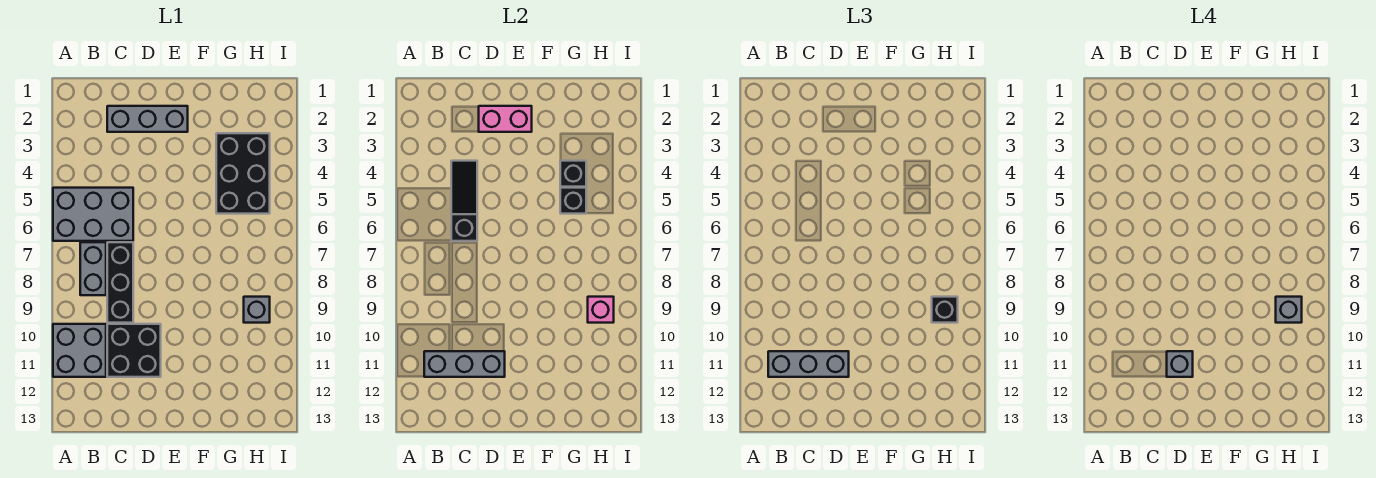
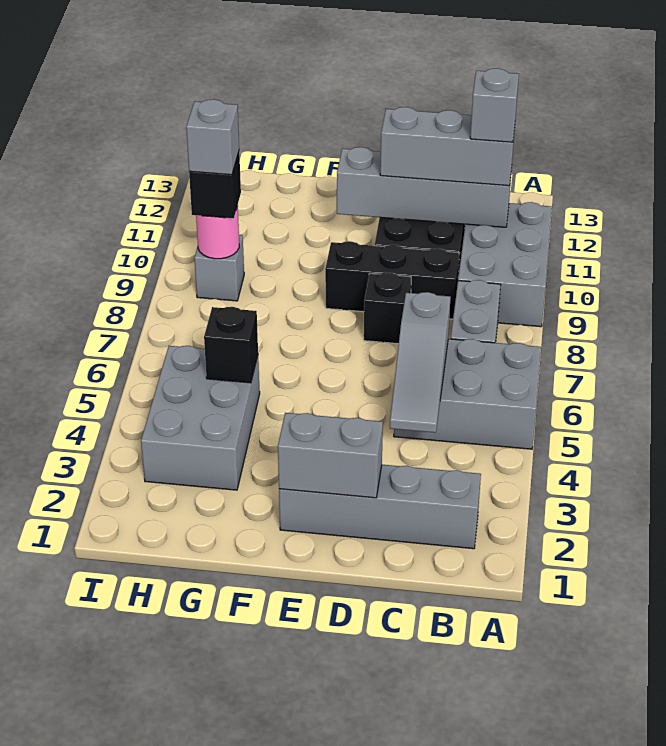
grey brick A10:B11 level 1 -> grey brick A9:B11 level 1
grey brick B11:D11 level 2 -> grey brick B11:E11 level 2
grey brick C2:E2 level 1 -> grey brick B2:E2 level 1
black slope C4:C6 level 2 top 6 -> grey slope C4:C6 level 2 top 6
black brick C7:C9 level 1 -> black brick C9:E9 level 1
pink brick D2:E2 level 2 -> grey brick D2:E2 level 2
grey brick D11 level 4 -> grey brick B11 level 4
black brick G3:H5 level 1 -> grey brick G3:H5 level 1
black brick G4 level 2 -> black brick D8 level 1
pink brick H9 level 2 -> pink round brick H9 level 2

